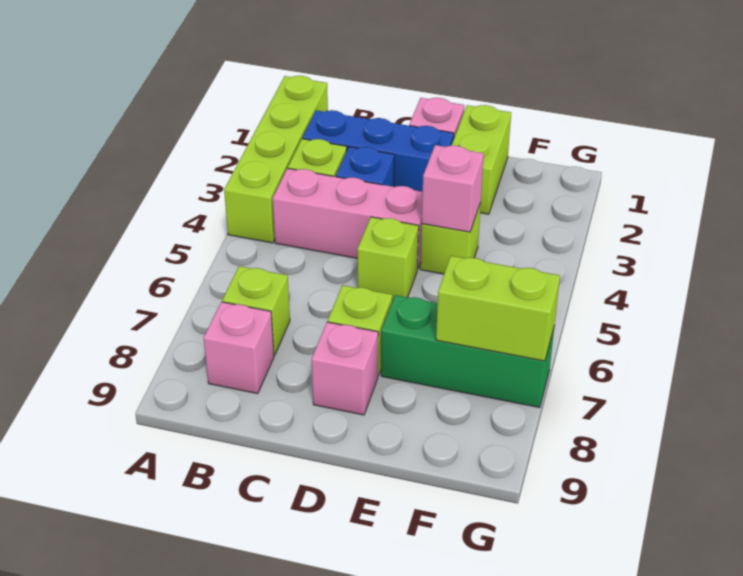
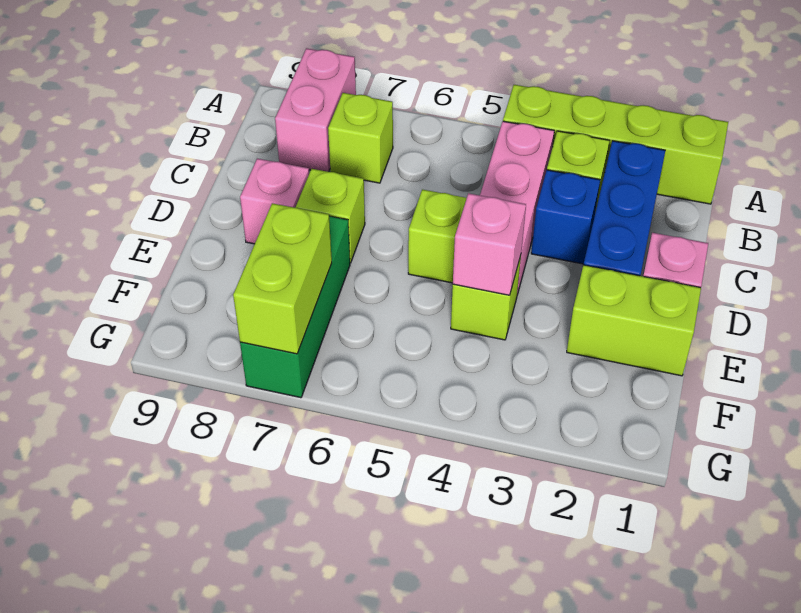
pink brick B8 level 1 -> pink brick A8:B8 level 1

